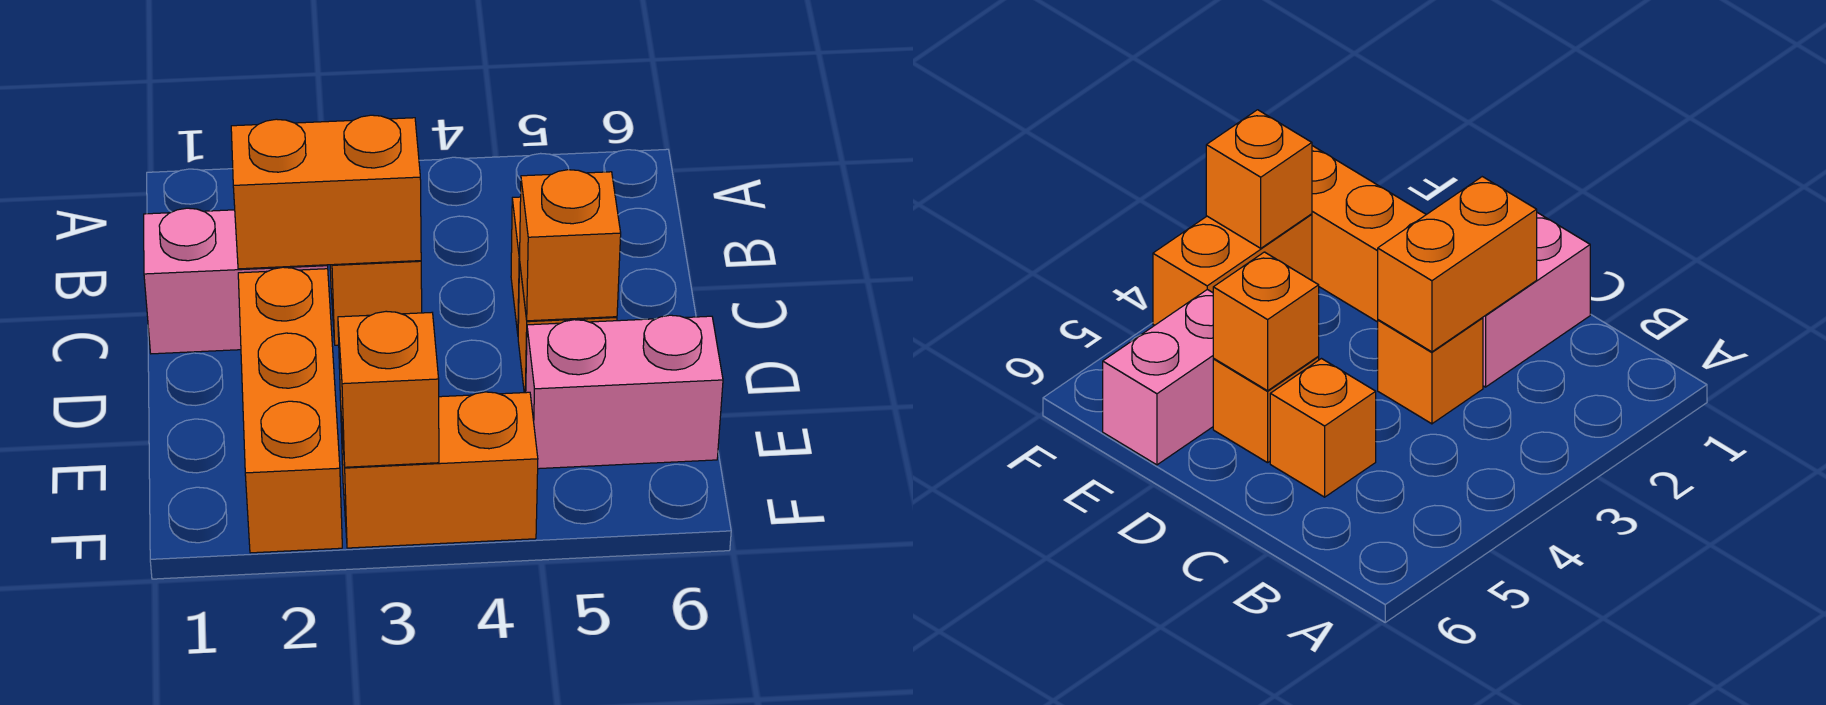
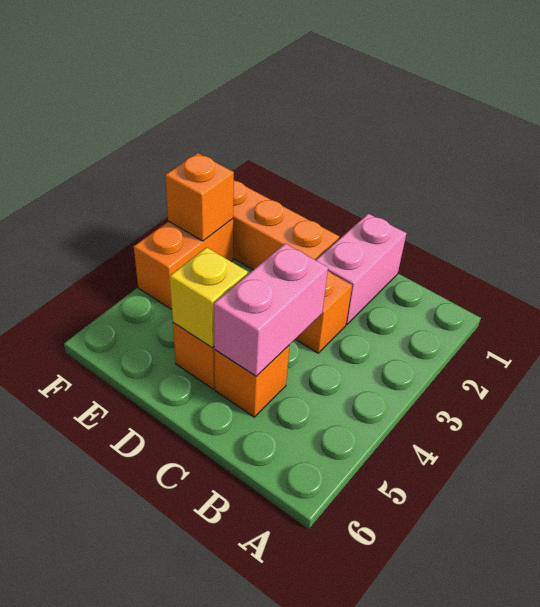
orange brick C2:C3 level 2 -> none
orange brick D5 level 2 -> yellow brick D5 level 2
pink brick E5:E6 level 1 -> pink brick C4:C5 level 2

